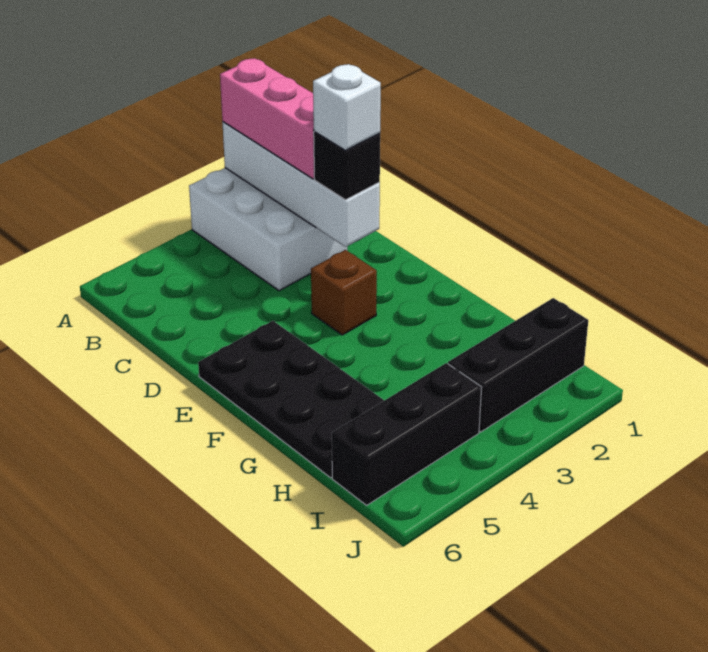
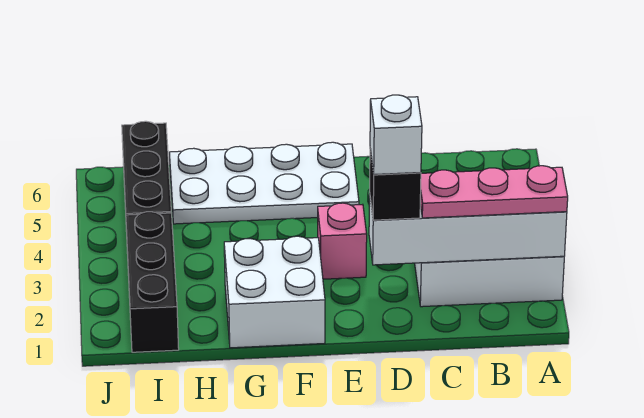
pink brick A2:C2 level 3 -> pink plate A2:C2 level 3
brown brick E3 level 1 -> pink brick E3 level 1
black plate E5:H6 level 1 -> white plate E5:H6 level 1
none -> white brick F1:G2 level 1

